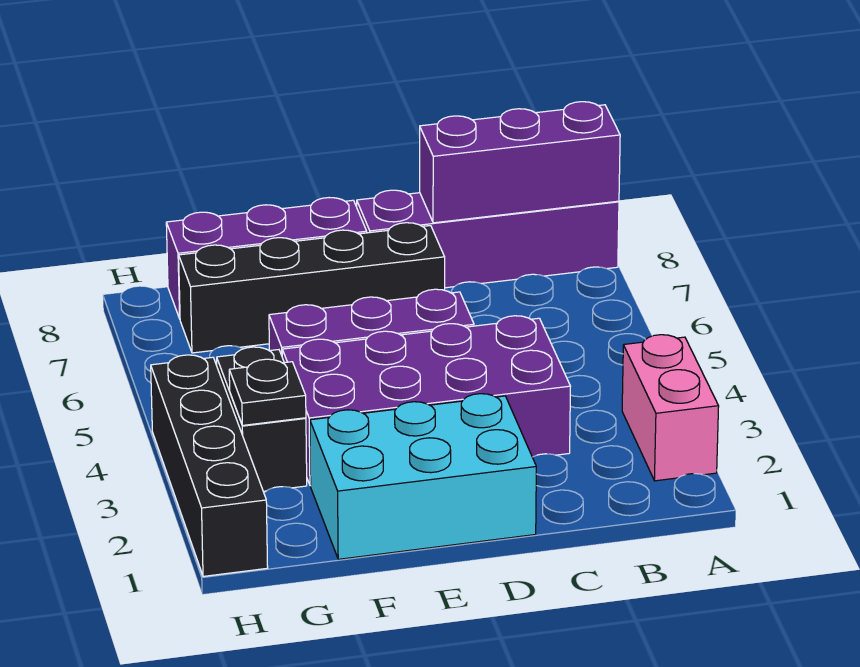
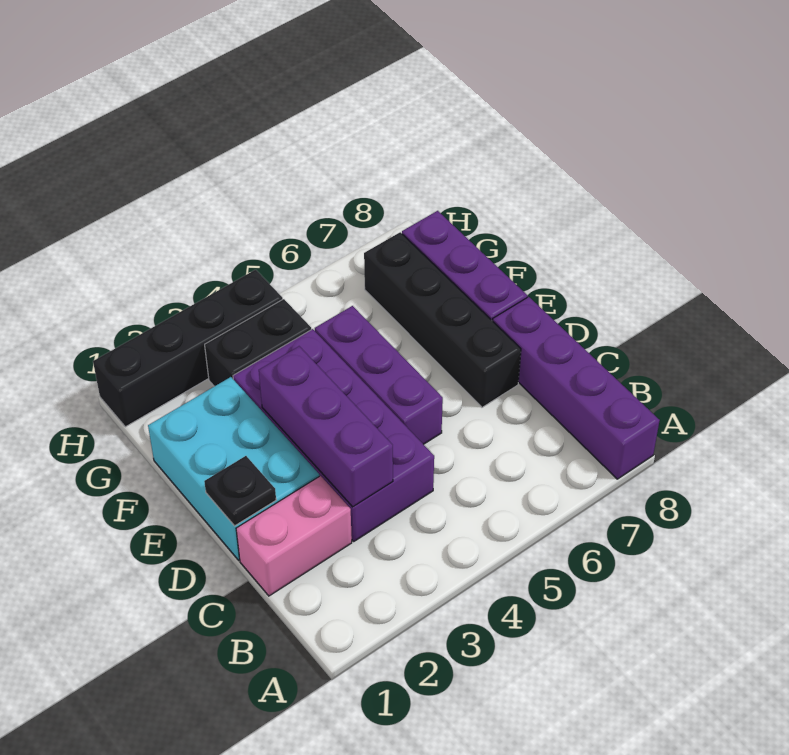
pink brick A2:A3 level 1 -> pink brick C1:C2 level 1
purple brick A8:C8 level 2 -> purple brick C3:E3 level 2
black plate G3 level 2 -> black plate D1 level 2

